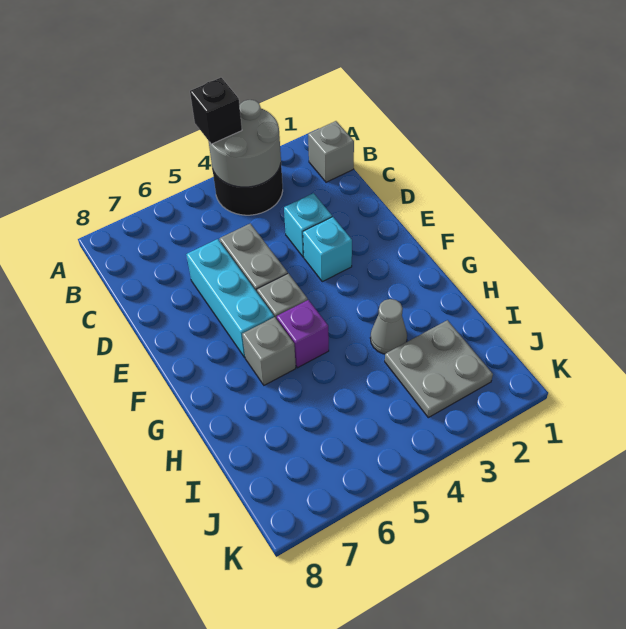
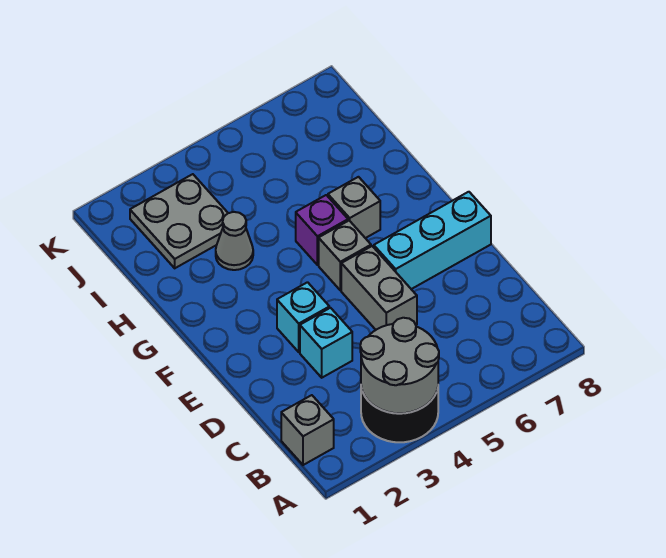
black brick A4 level 3 -> none
cyan brick D6:F6 level 1 -> cyan brick E6:E8 level 1

